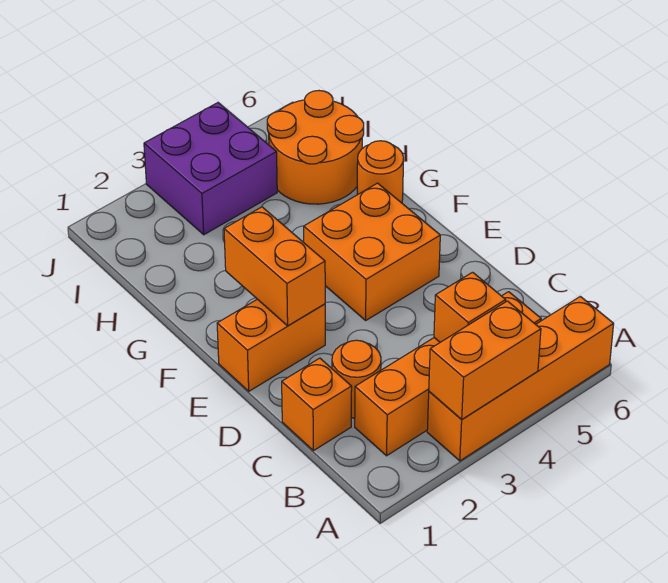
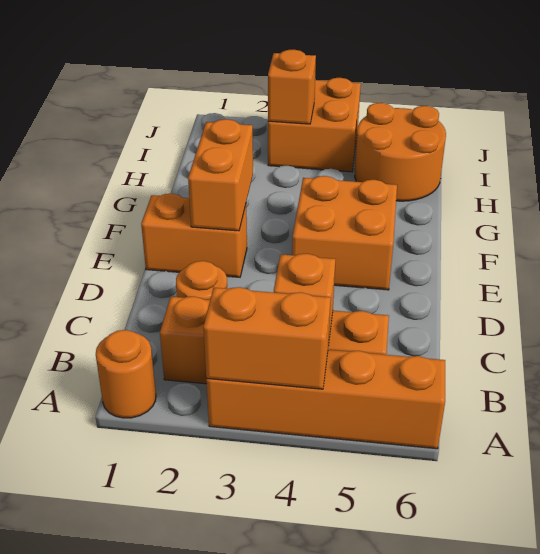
orange brick C1 level 1 -> orange brick I3 level 2
orange round brick G6 level 1 -> orange round brick A1 level 1
purple brick I3:J4 level 1 -> orange brick I3:J4 level 1

